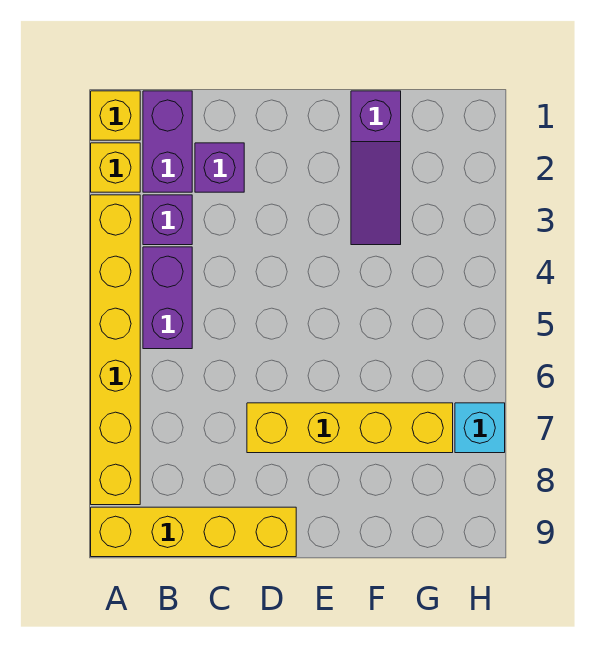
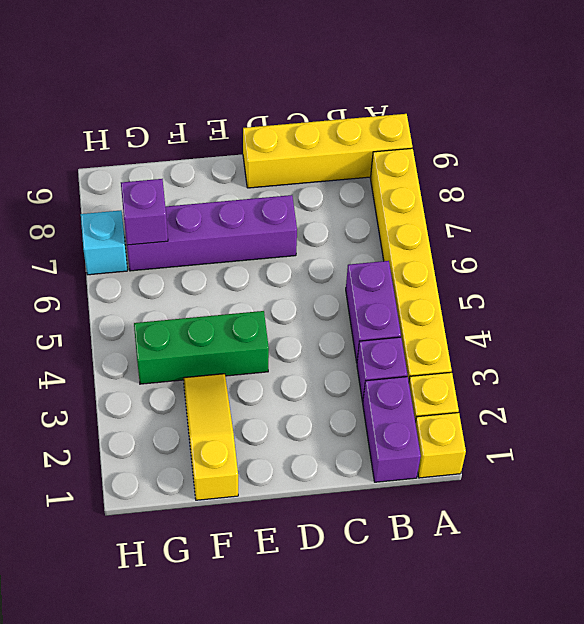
purple brick C2 level 1 -> purple brick G7 level 2
yellow brick D7:G7 level 1 -> purple brick D7:G7 level 1
none -> green brick E4:G4 level 1
purple slope F1:F3 level 1 top 1 -> yellow slope F1:F3 level 1 top 1

